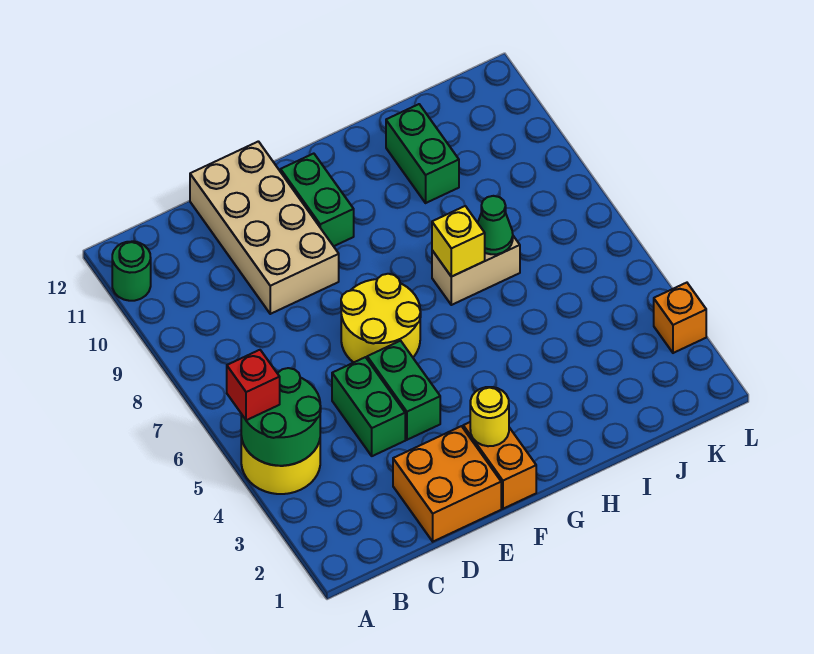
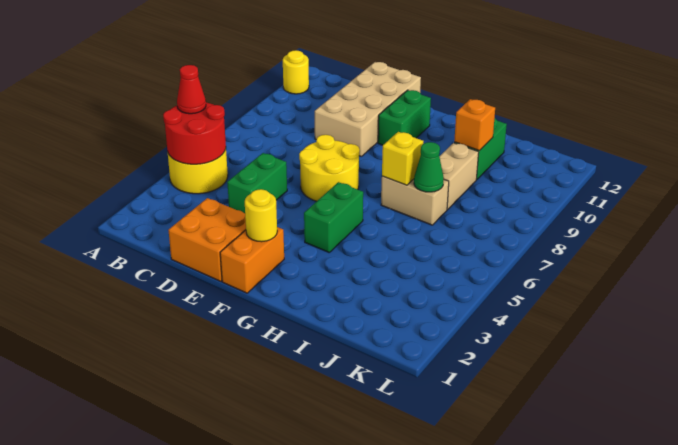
green round brick A4:B5 level 2 -> red round brick A4:B5 level 2
red brick A5 level 3 -> red cone A5 level 3
green round brick A11 level 1 -> yellow round brick A11 level 1
green brick E4:E5 level 1 -> green brick G4:G5 level 1
none -> tan brick I8:I9 level 1
orange brick L3 level 1 -> orange brick I10 level 2

